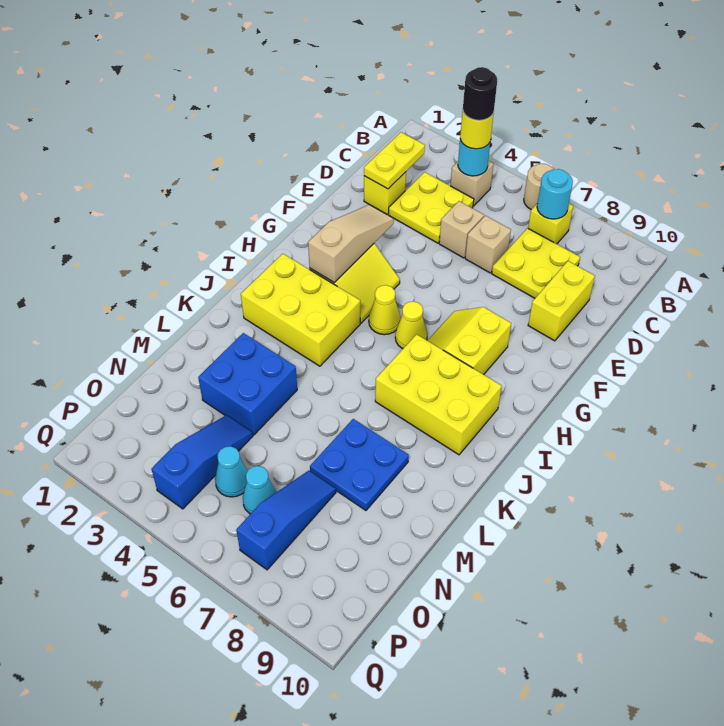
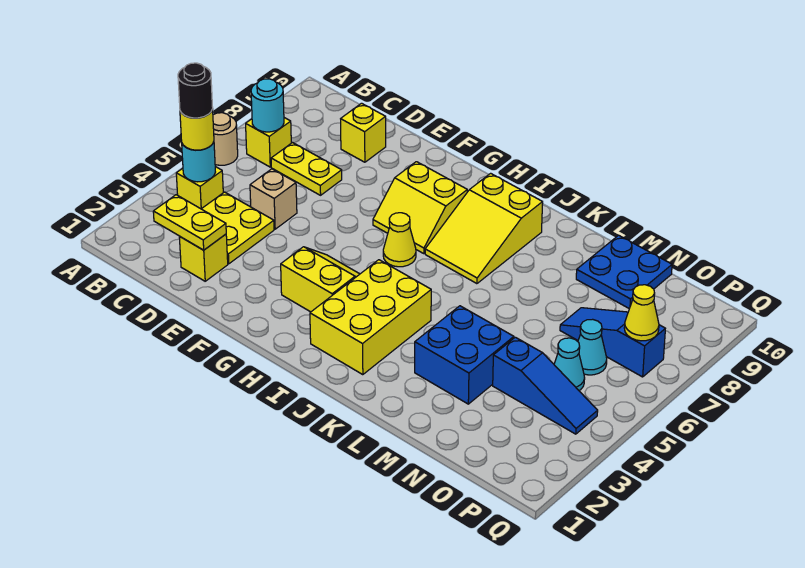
tan brick B4 level 1 -> yellow brick B4 level 1
yellow plate C7:D8 level 1 -> yellow plate C7:D7 level 1
tan brick D6 level 1 -> none
yellow brick D9:E9 level 1 -> yellow brick D9 level 1
tan slope F3:H3 level 2 top H -> none
yellow cone H5 level 1 -> yellow cone P7 level 2
yellow brick I7:J9 level 1 -> yellow slope I7:J9 level 1 top 9
blue plate L7:M8 level 1 -> blue plate M9:N10 level 1
blue slope N4:P4 level 1 top P -> blue slope N4:P4 level 1 top N

